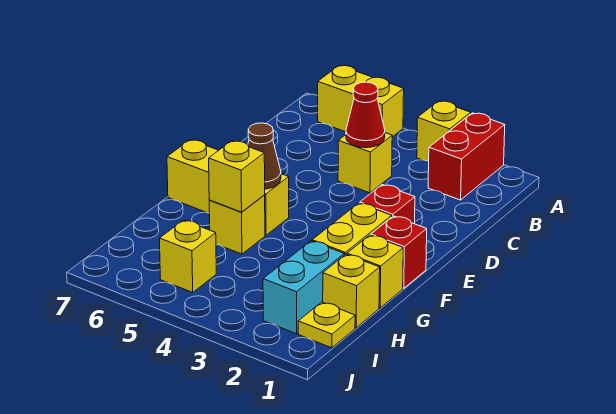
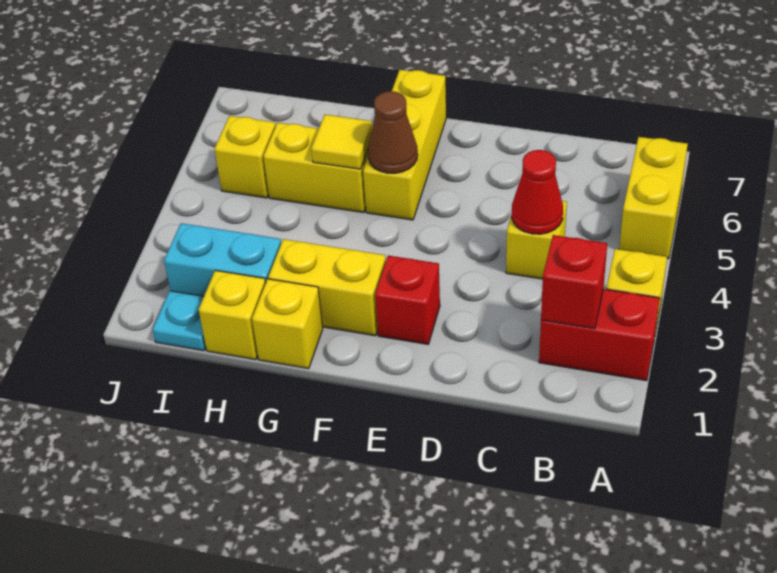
red brick F1 level 1 -> red brick B2 level 2
yellow brick G5 level 1 -> yellow brick G5:H5 level 1
yellow brick G5 level 2 -> yellow tile G5 level 2
yellow plate I1 level 1 -> cyan plate I1 level 1

